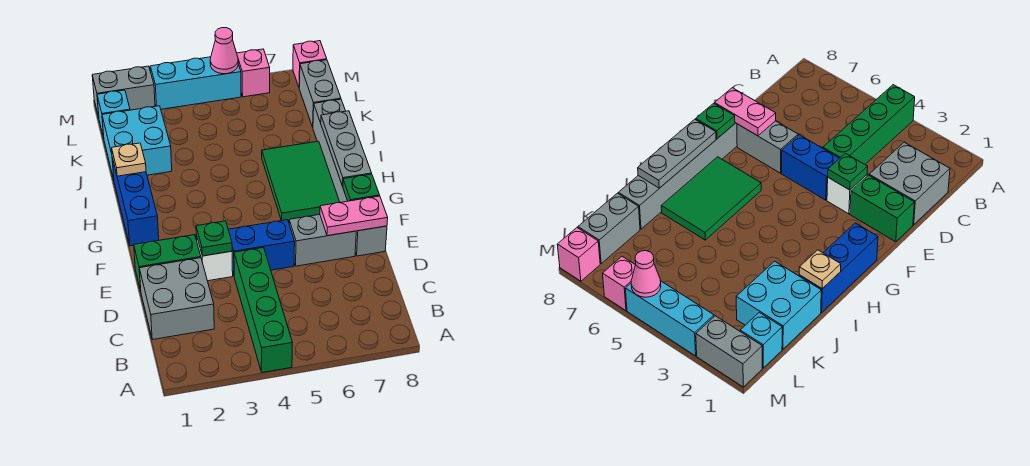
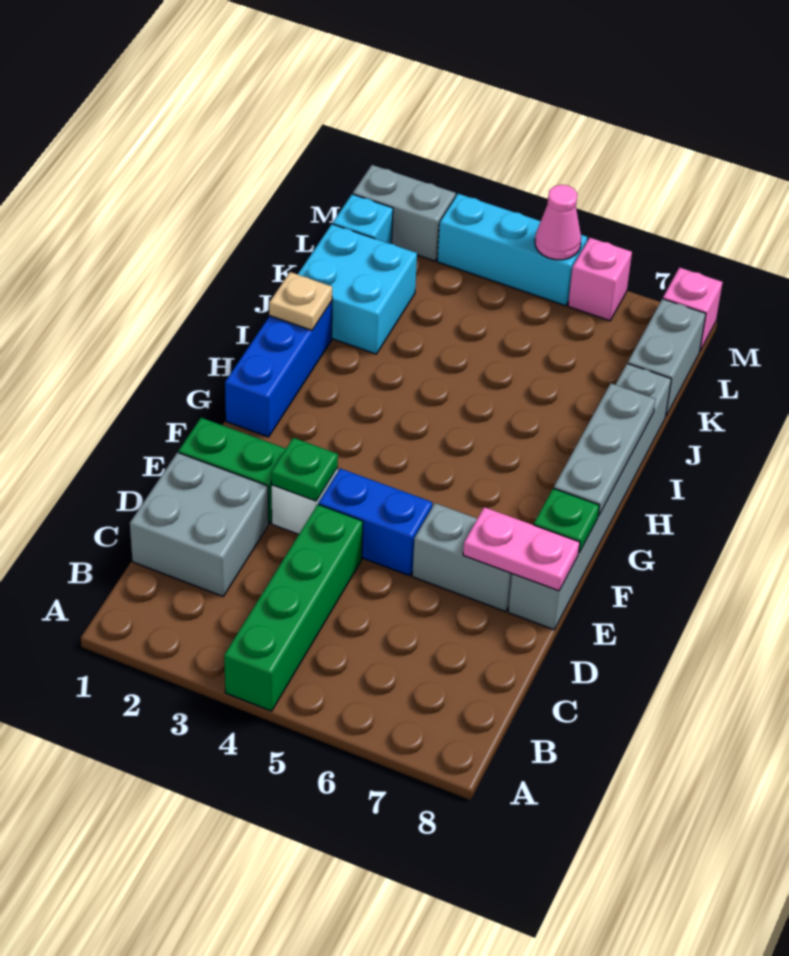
green tile G6:I7 level 1 -> none

